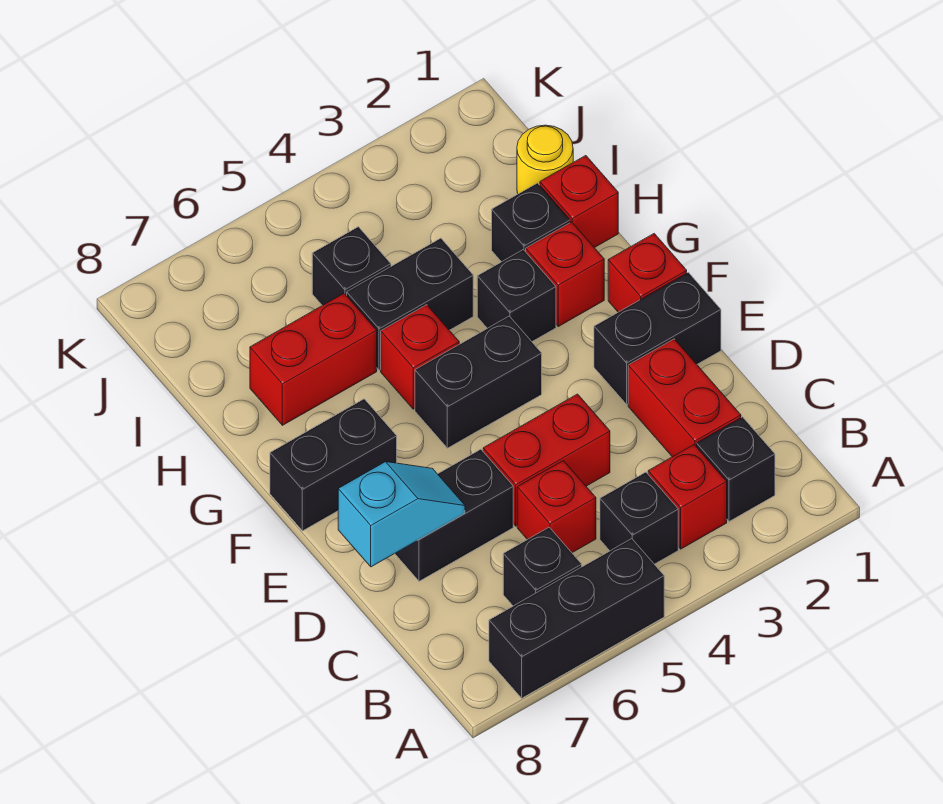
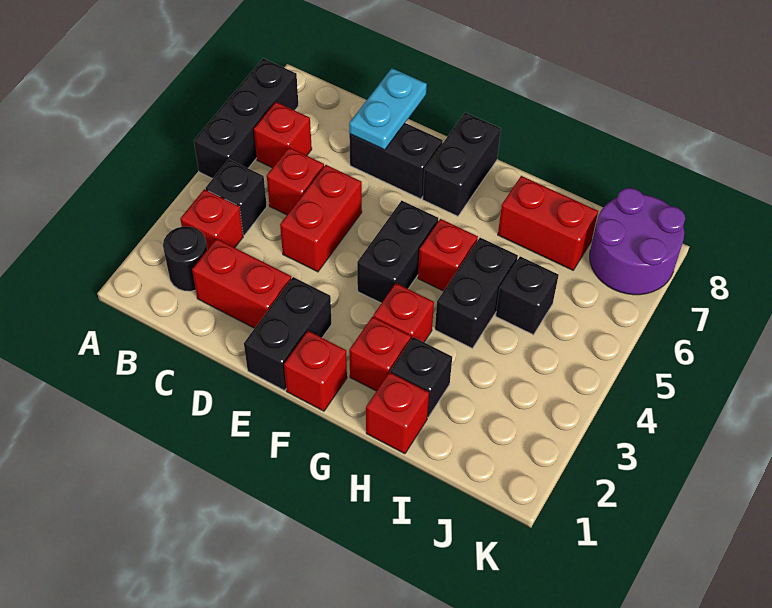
black brick B2 level 1 -> black round brick B2 level 1
black brick B6 level 1 -> red brick B6 level 1
black brick D6:D7 level 1 -> black brick D7:E7 level 1
cyan slope D7:D8 level 2 top 8 -> cyan plate D7:D8 level 2
black brick G3 level 1 -> red brick G3 level 1
red brick H6:H7 level 1 -> red brick H7:I7 level 1
yellow round brick I1 level 1 -> none
none -> purple round brick J7:K8 level 1

